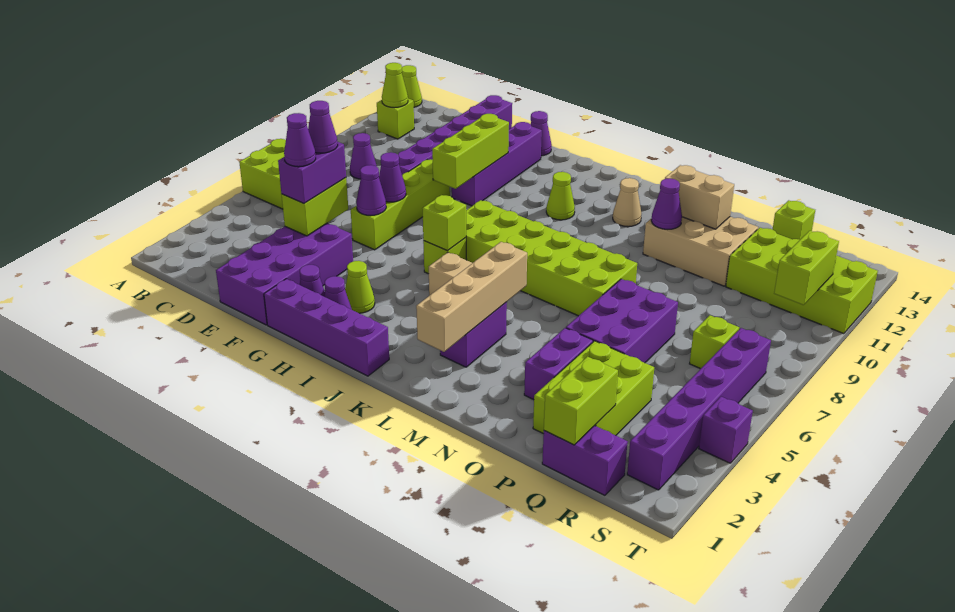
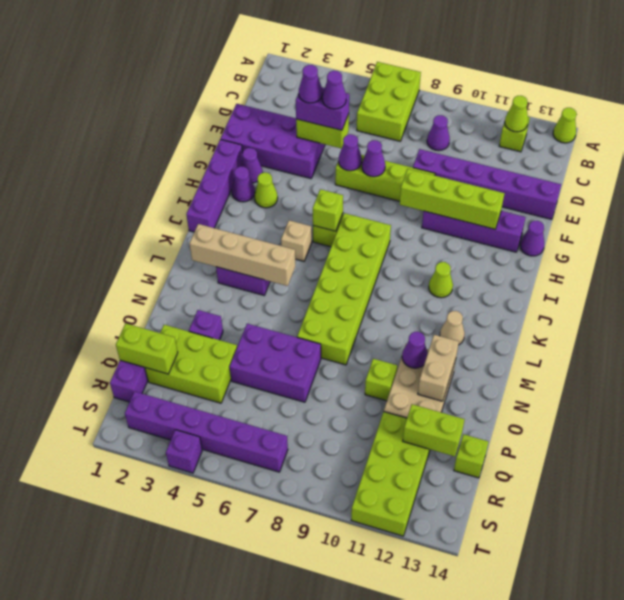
lime brick G9:G11 level 2 -> lime brick G9:G12 level 2
purple brick O3:O4 level 1 -> purple brick O3 level 1
lime brick R7 level 1 -> lime brick O10 level 1
lime brick S10:S11 level 2 -> lime brick Q12:Q13 level 2

